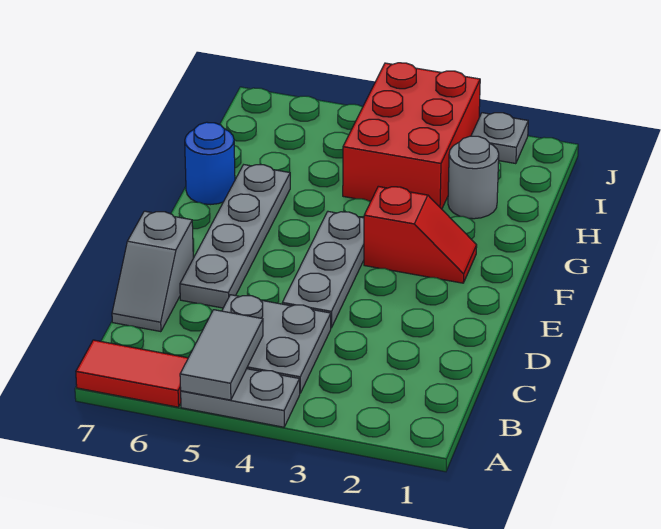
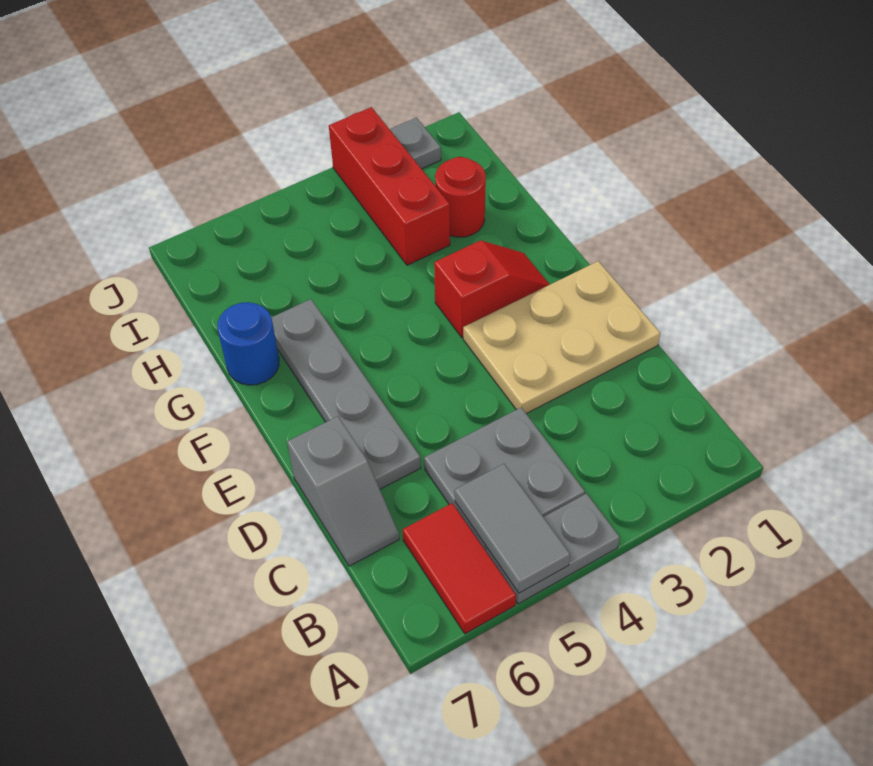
red tile A6:A7 level 1 -> red tile A6:B6 level 1
none -> tan plate D1:E3 level 1
grey plate D4:F4 level 1 -> none
grey round brick H2 level 1 -> red round brick H2 level 1
red brick H3:J4 level 1 -> red brick H3:J3 level 1

